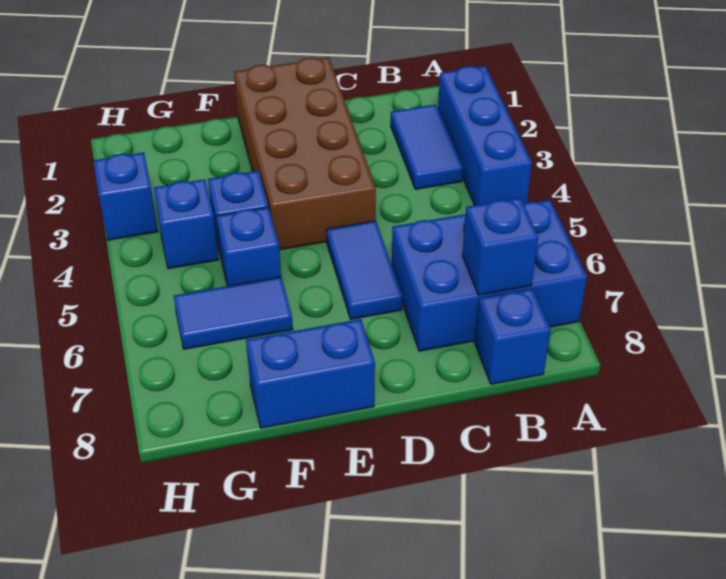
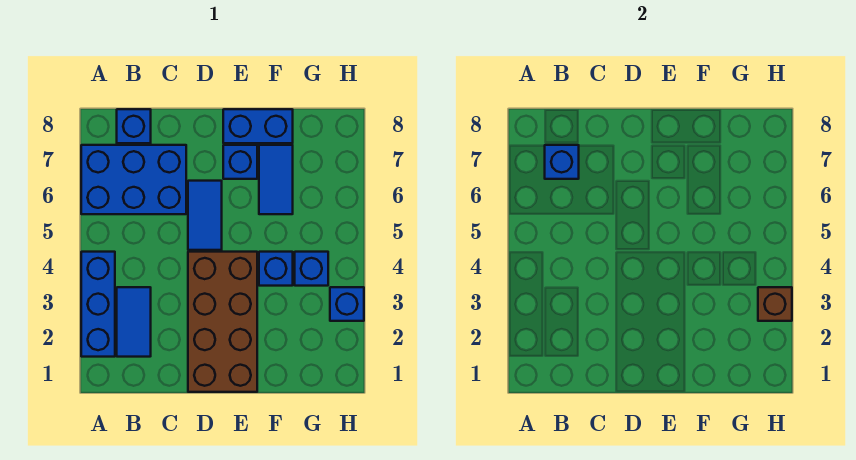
blue brick F5 level 1 -> blue brick E7 level 1
blue tile F6:G6 level 1 -> blue tile F6:F7 level 1
none -> brown brick H3 level 2

